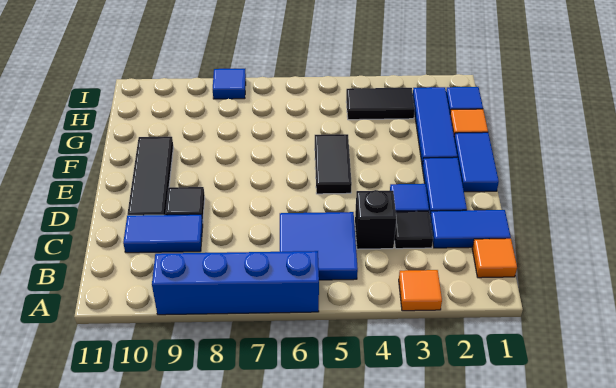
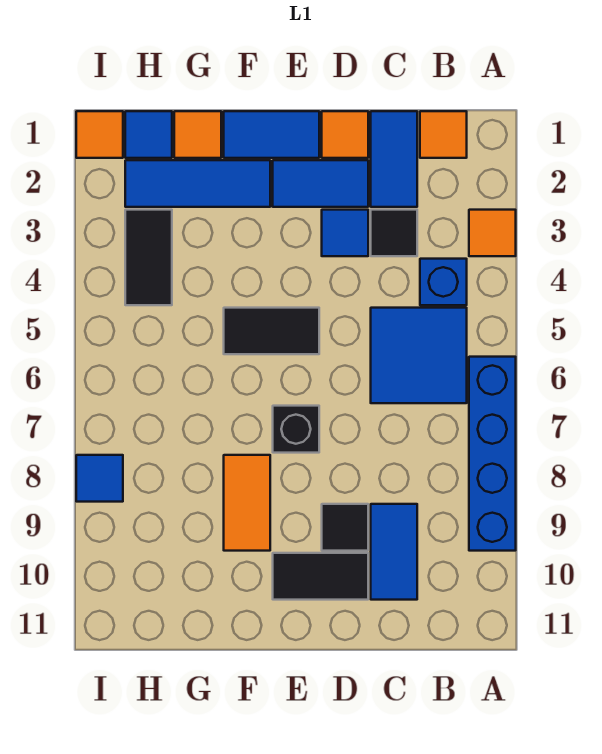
none -> blue brick B4 level 1
black brick C4 level 1 -> black brick E7 level 1
none -> orange tile D1 level 1
black tile D10:F10 level 1 -> black tile D10:E10 level 1
none -> orange tile F8:F9 level 1
none -> orange tile I1 level 1

